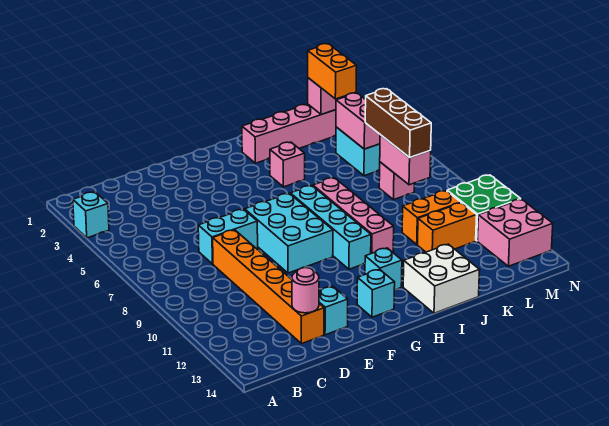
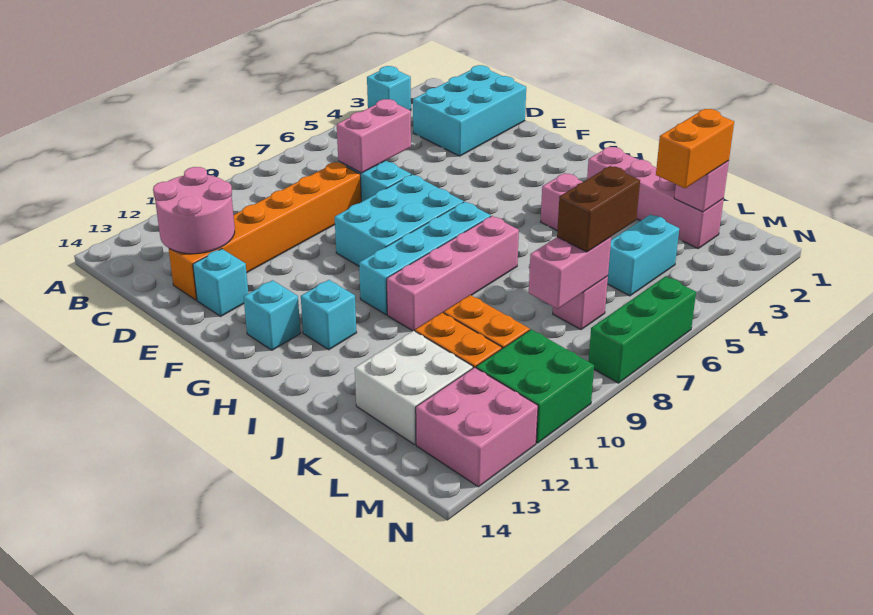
none -> cyan brick C1:D3 level 1
pink round brick D13 level 2 -> pink round brick C12:D13 level 2
white brick I13:J14 level 1 -> white brick K12:L13 level 1
pink brick L4:L5 level 2 -> pink brick D6:D7 level 2
brown brick L6:L8 level 3 -> brown brick L6:L7 level 3
none -> green brick N6:N8 level 1

